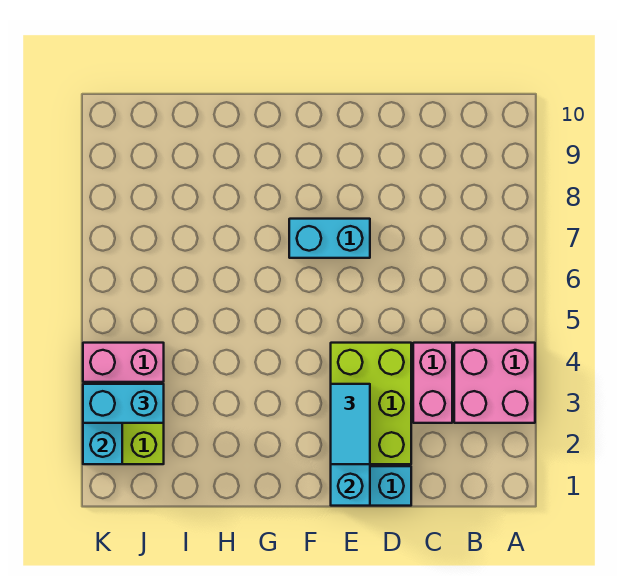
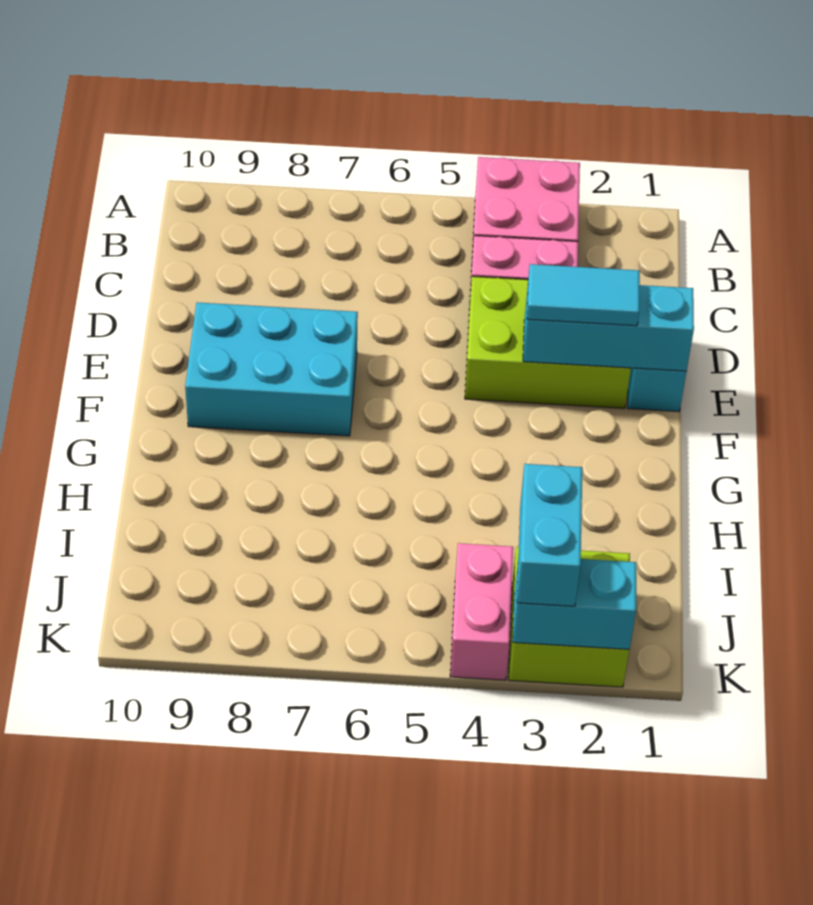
cyan brick E7:F7 level 1 -> cyan brick E7:F9 level 1

